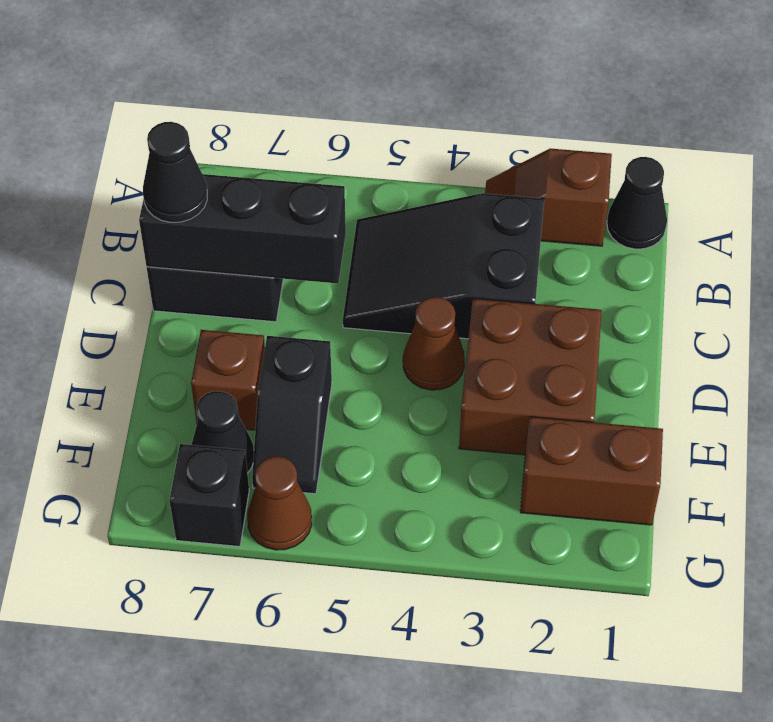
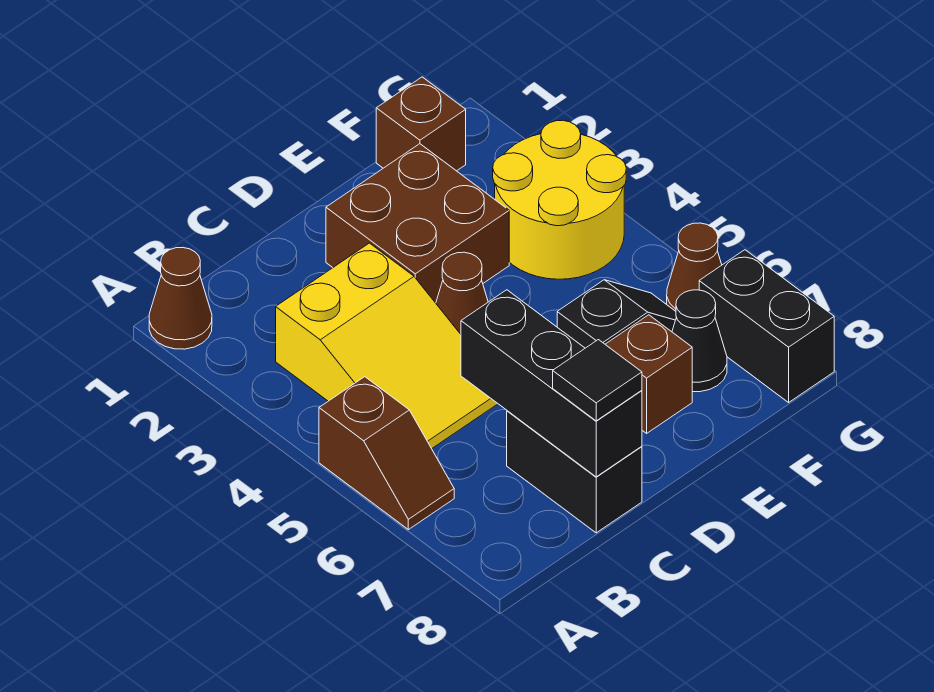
black cone A1 level 1 -> brown cone A1 level 1
brown slope A2:A3 level 1 top 2 -> brown slope A5:A6 level 1 top 5
black slope B3:C5 level 1 top 3 -> yellow slope B3:C5 level 1 top 3
black cone C8 level 3 -> black tile C8 level 3
brown brick F1:F2 level 1 -> brown brick F1 level 1
none -> yellow round brick F3:G4 level 1
black brick G7 level 1 -> black brick G7:G8 level 1

